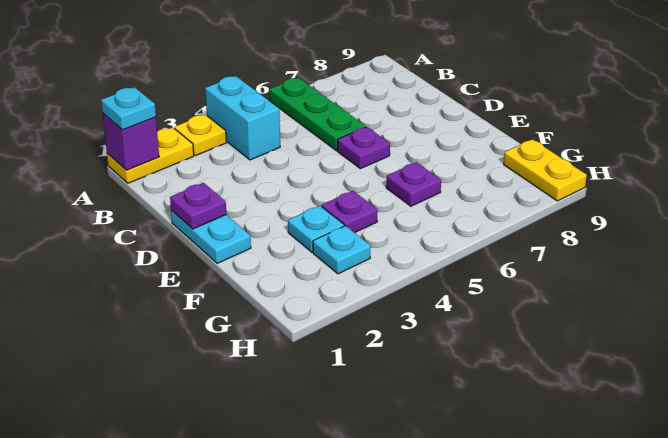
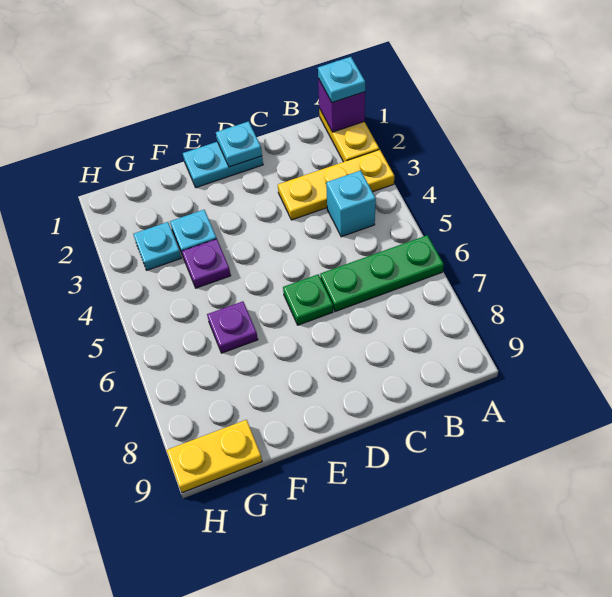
yellow plate A3 level 1 -> yellow plate A3:C3 level 1
cyan brick A4:B4 level 1 -> cyan brick B4 level 1
purple plate D1 level 2 -> cyan plate D1 level 2
purple plate D6 level 1 -> green plate D6 level 1

